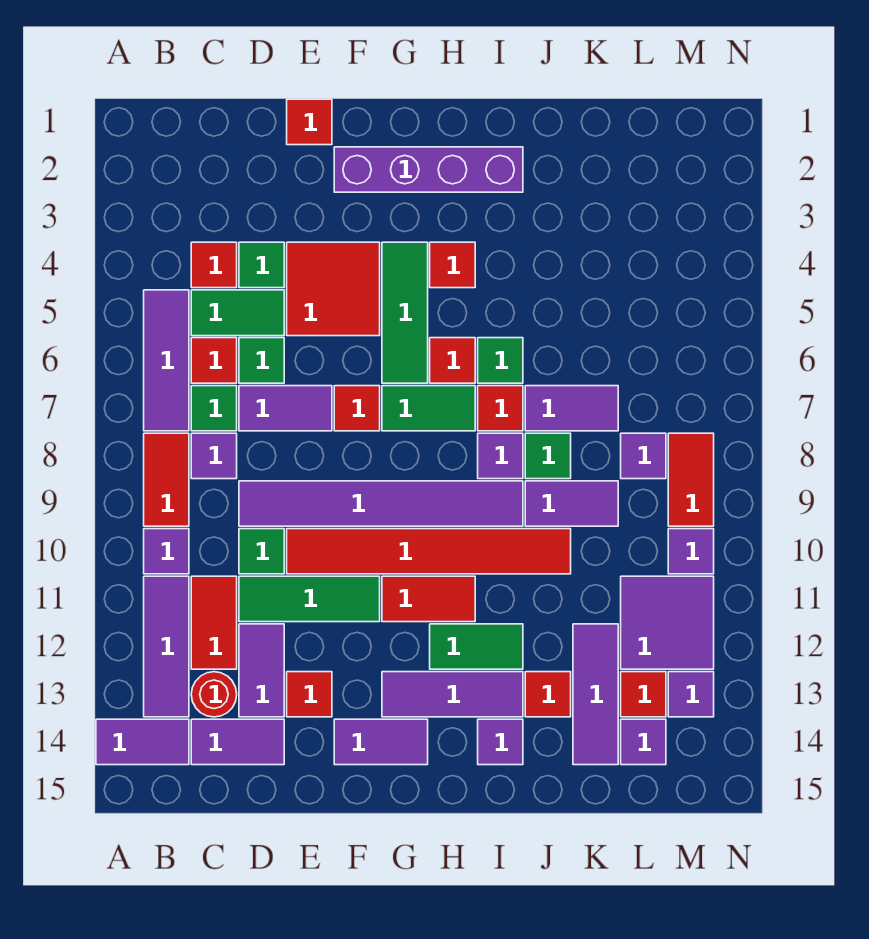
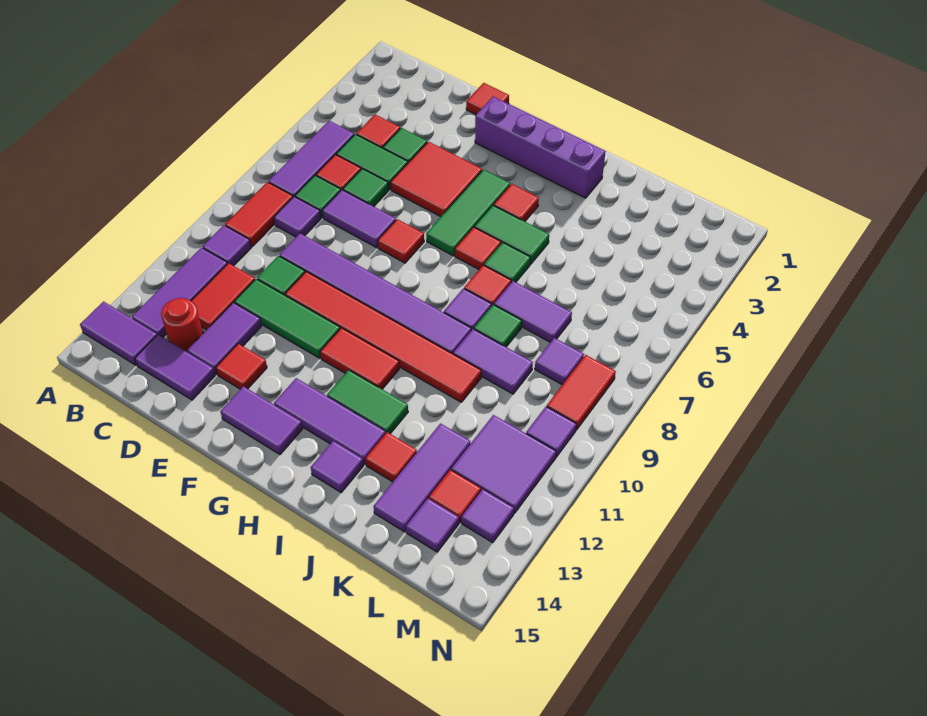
green tile G7:H7 level 1 -> green tile H5:I5 level 1

